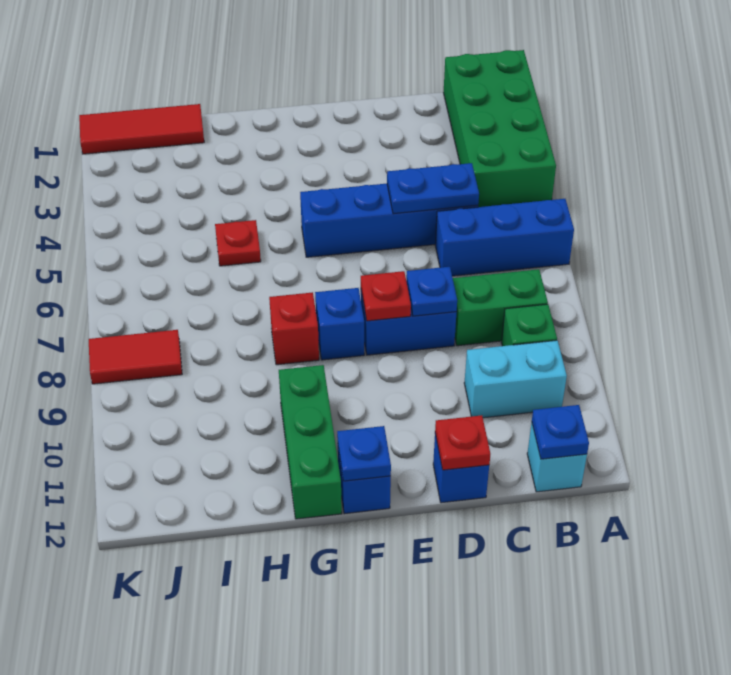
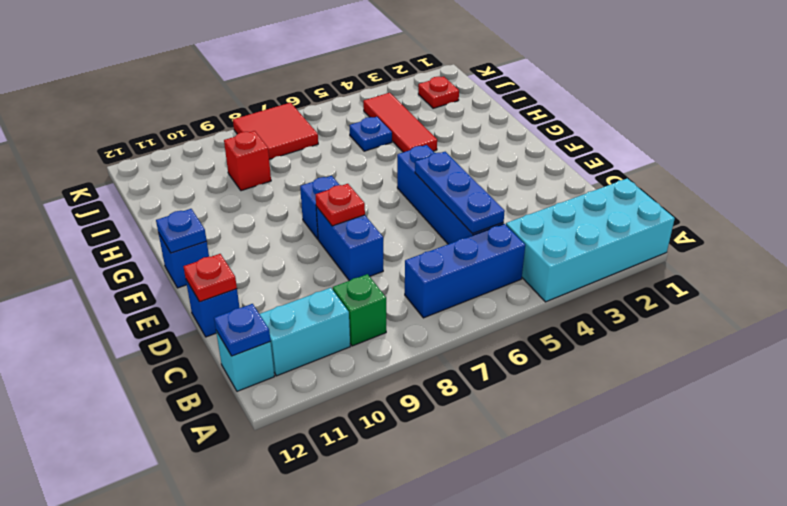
green brick A1:B4 level 1 -> cyan brick A1:B4 level 1
blue brick A6:C6 level 1 -> blue brick B5:B7 level 1
green brick B8:C8 level 1 -> none
cyan brick B10:C10 level 1 -> cyan brick B10:B11 level 1
blue plate C5:D5 level 2 -> blue plate C5:E5 level 2
blue plate D8 level 2 -> blue plate I5 level 1
red brick G8 level 1 -> red brick I9 level 1
green brick G10:G12 level 1 -> none
red plate H5 level 1 -> red plate J2 level 1
red tile I1:K1 level 1 -> red tile H4:J4 level 1
red tile J8:K8 level 1 -> red tile J7:K8 level 1

